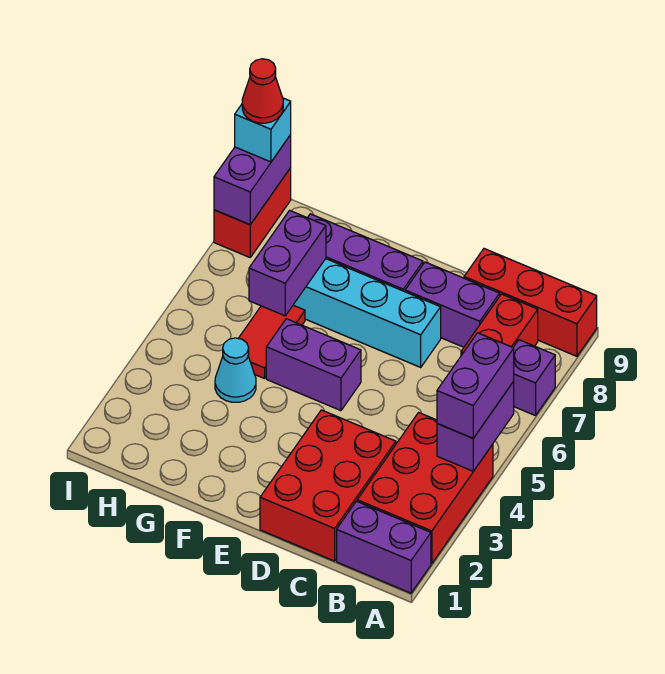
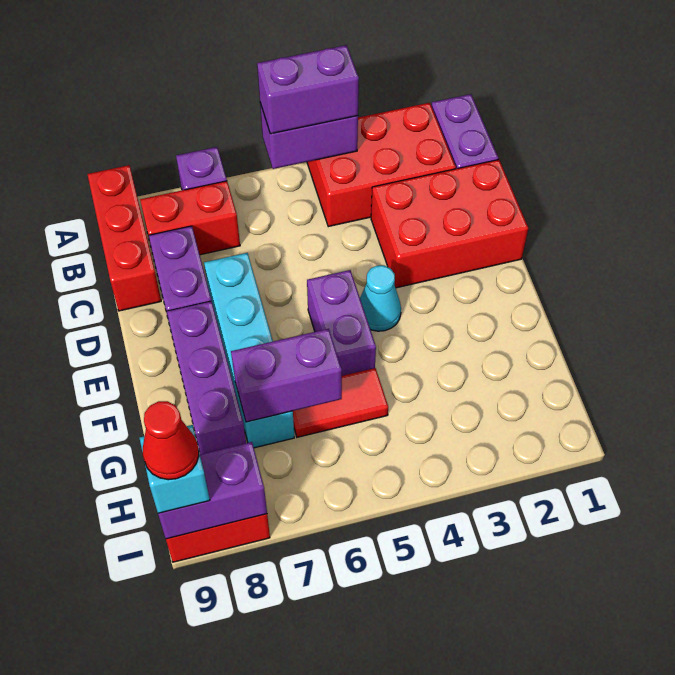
cyan cone G4 level 1 -> cyan cone E4 level 1

